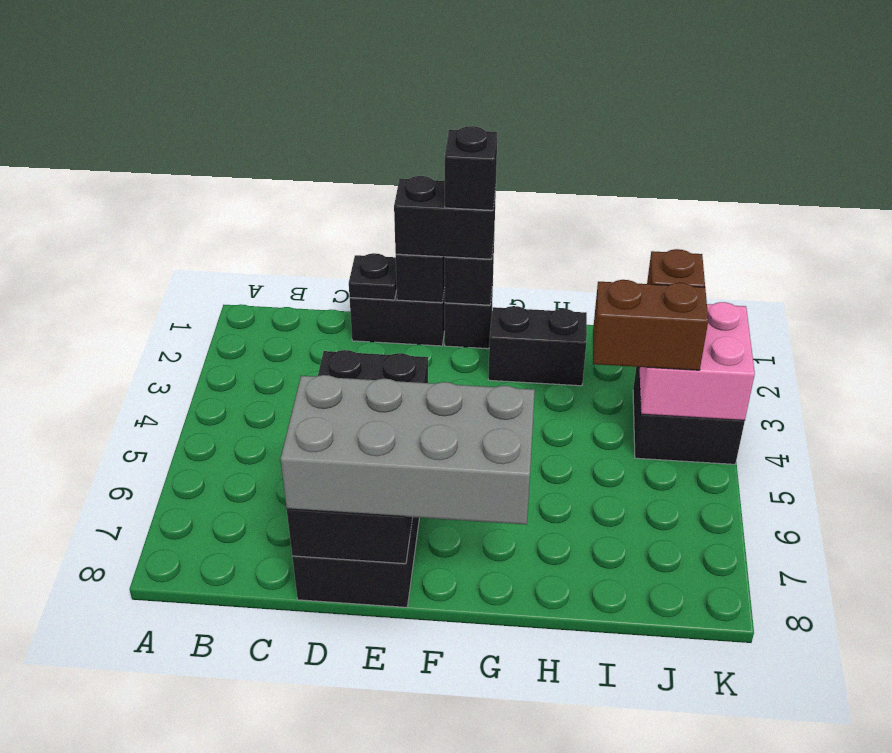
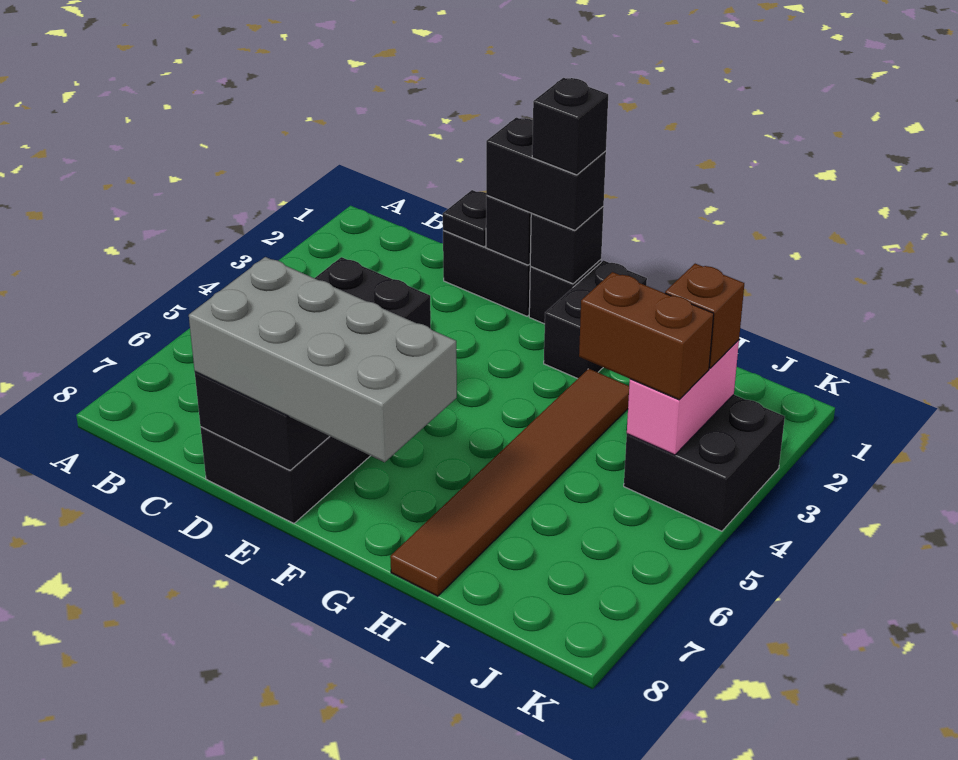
black brick G2:H2 level 1 -> black brick G1:G2 level 1
none -> brown tile H3:H8 level 1
pink brick J3:K4 level 2 -> pink brick J3:J4 level 2

